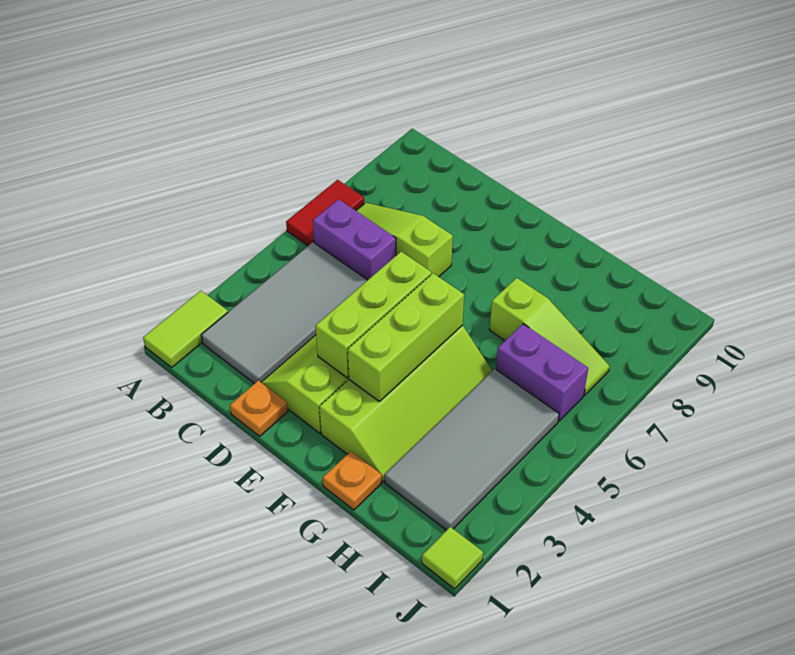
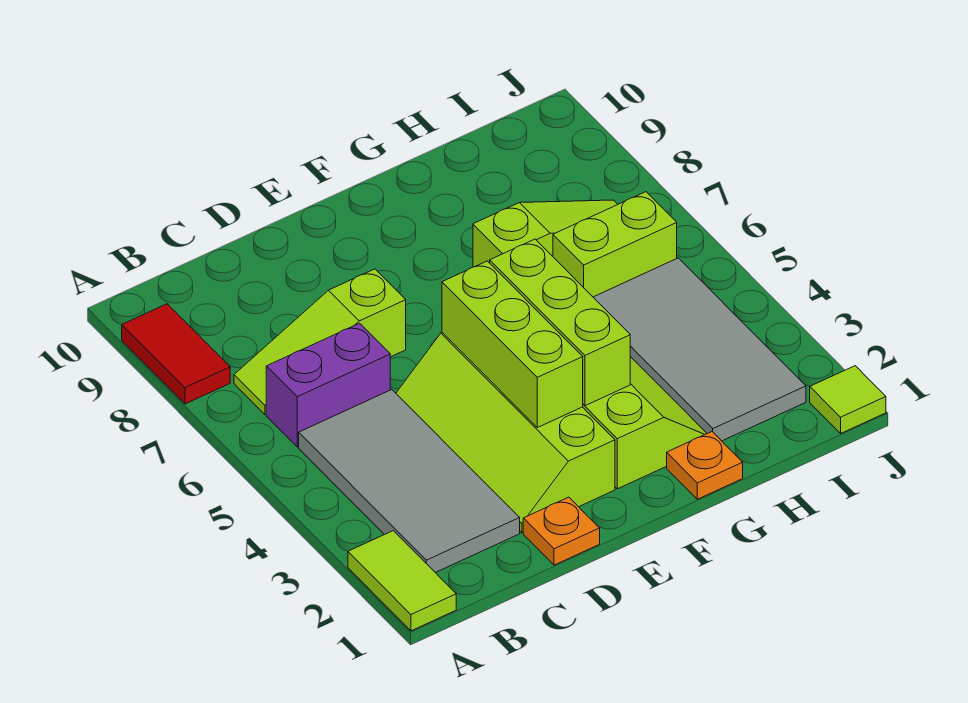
red tile A6:A7 level 1 -> red tile A8:A9 level 1
purple brick H6:I6 level 1 -> lime brick H6:I6 level 1

